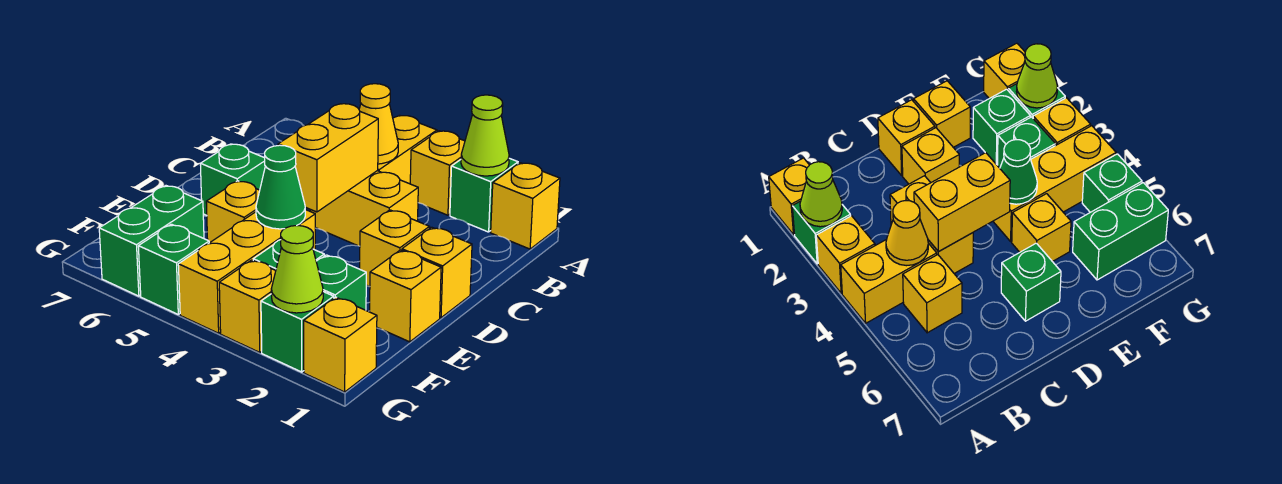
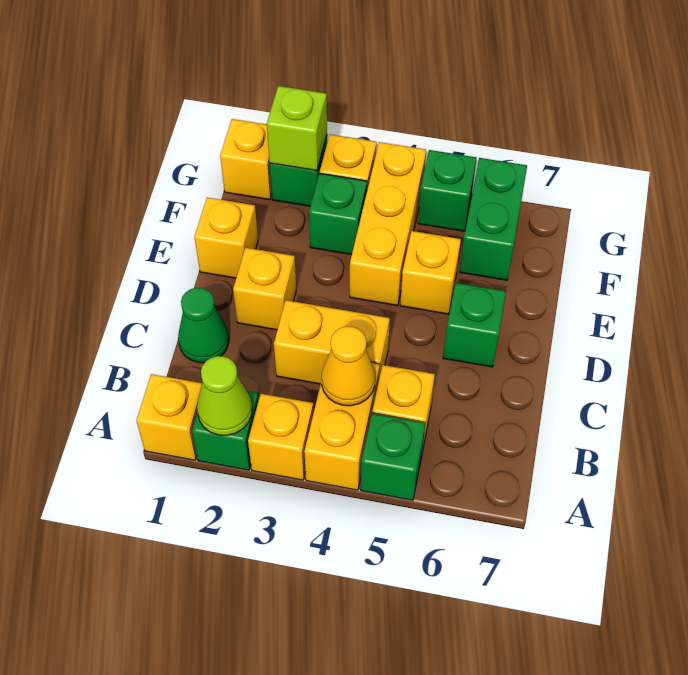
yellow brick C4:D4 level 2 -> none
yellow brick D1 level 1 -> none
green cone E4 level 2 -> green cone C1 level 1
green brick F2 level 1 -> green brick A5 level 1
lime cone G2 level 2 -> lime brick G2 level 2

